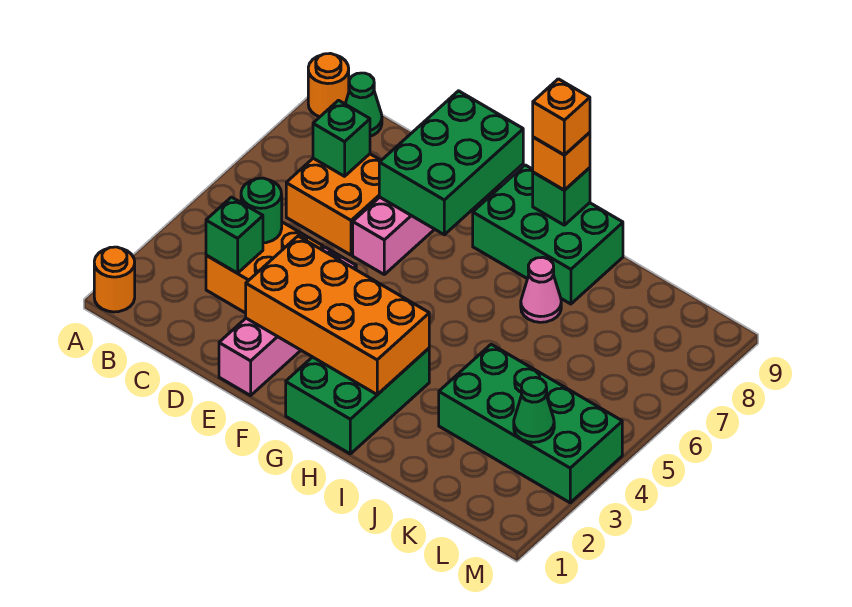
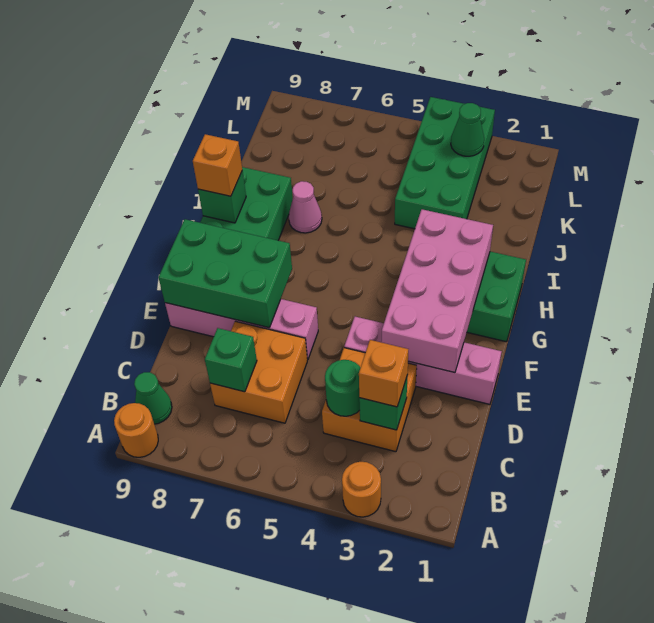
orange round brick A1 level 1 -> orange round brick A3 level 1
orange brick E2:H3 level 2 -> pink brick E2:H3 level 2
orange brick H9 level 4 -> orange brick C3 level 3

